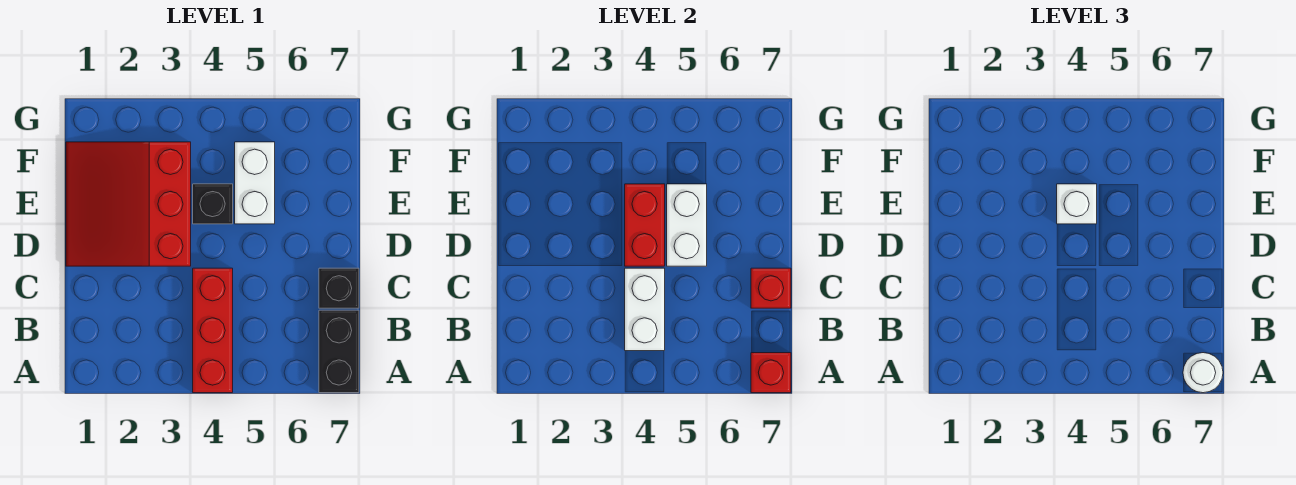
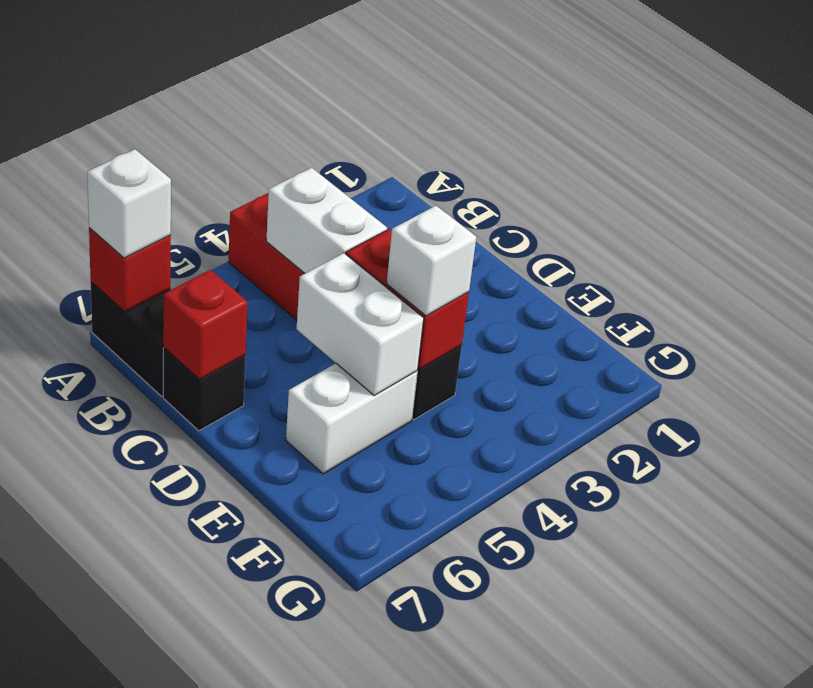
white round brick A7 level 3 -> white brick A7 level 3
red slope D1:F3 level 1 top 3 -> none
white brick E5:F5 level 1 -> white brick E5:E6 level 1

